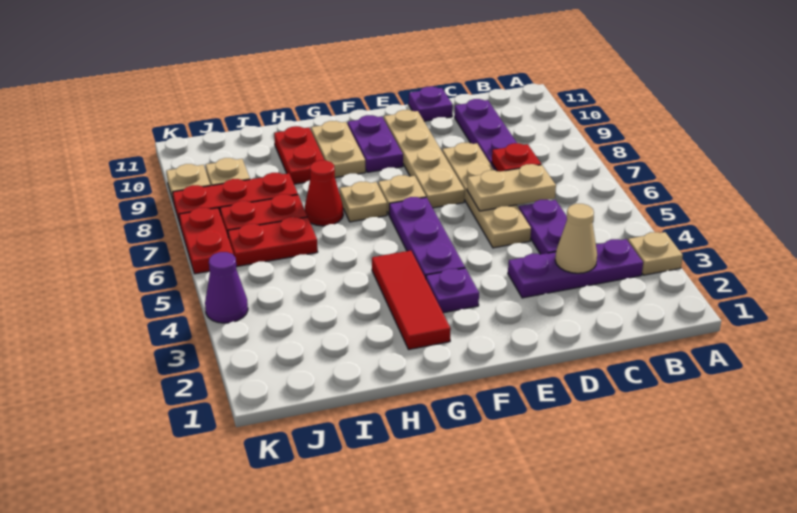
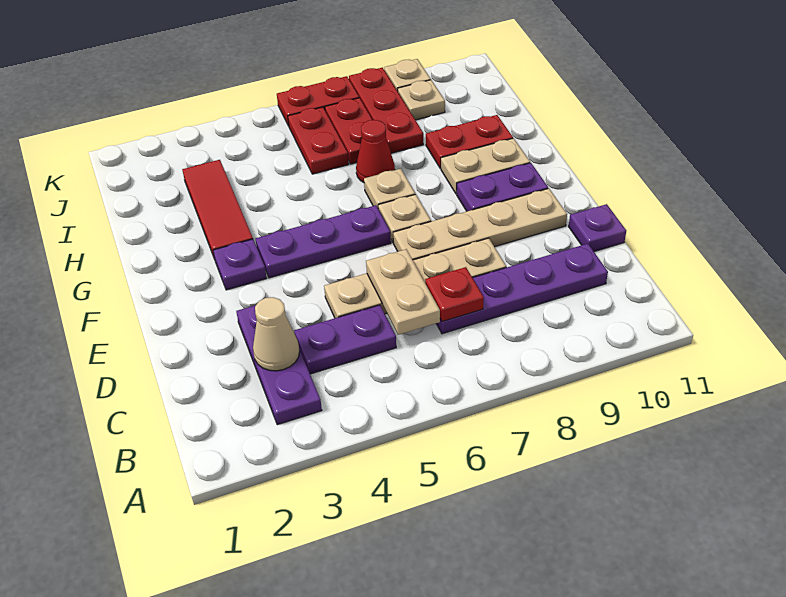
tan plate A3 level 1 -> none
red tile G2:G4 level 1 -> red tile G3:I3 level 1
purple cone K4 level 1 -> none

